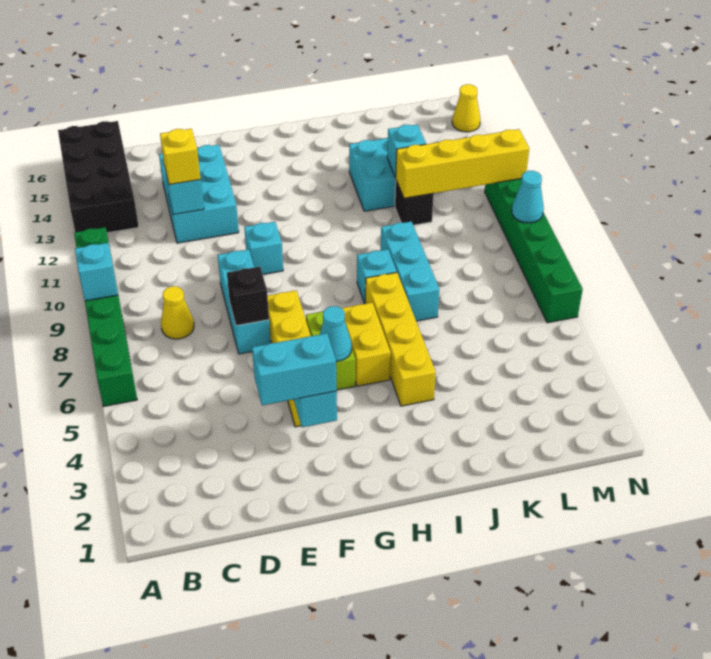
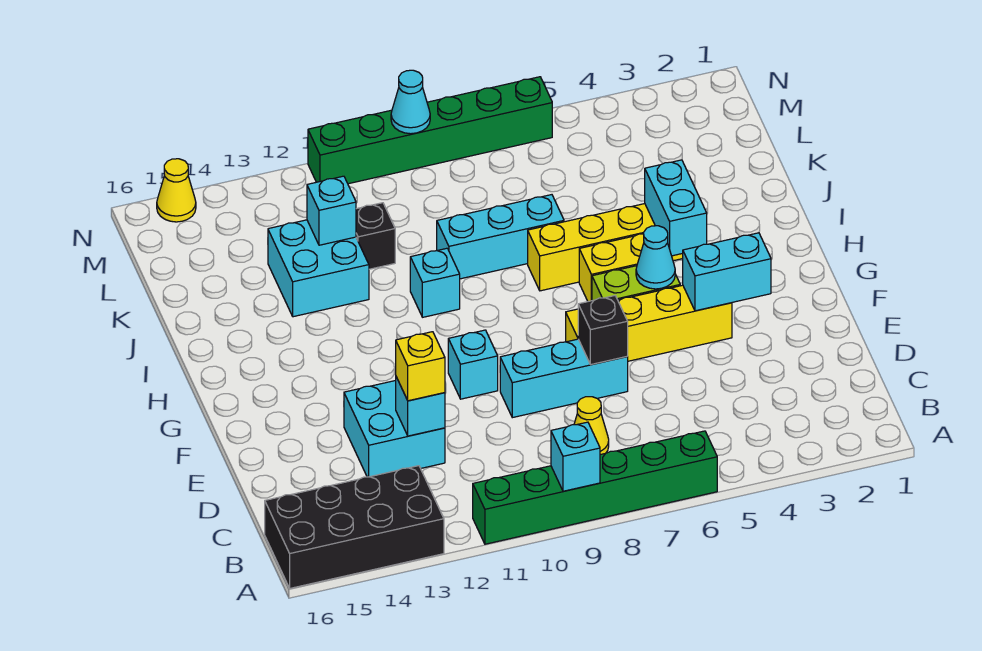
cyan brick D12:E14 level 1 -> cyan brick D12:E13 level 1
cyan brick E3:F3 level 3 -> cyan brick H4:I4 level 2
cyan brick I8 level 1 -> cyan brick I10 level 1
yellow brick K11:N11 level 2 -> none

